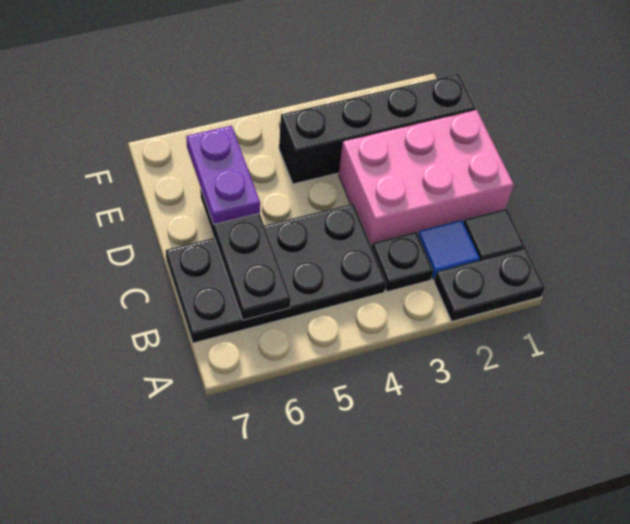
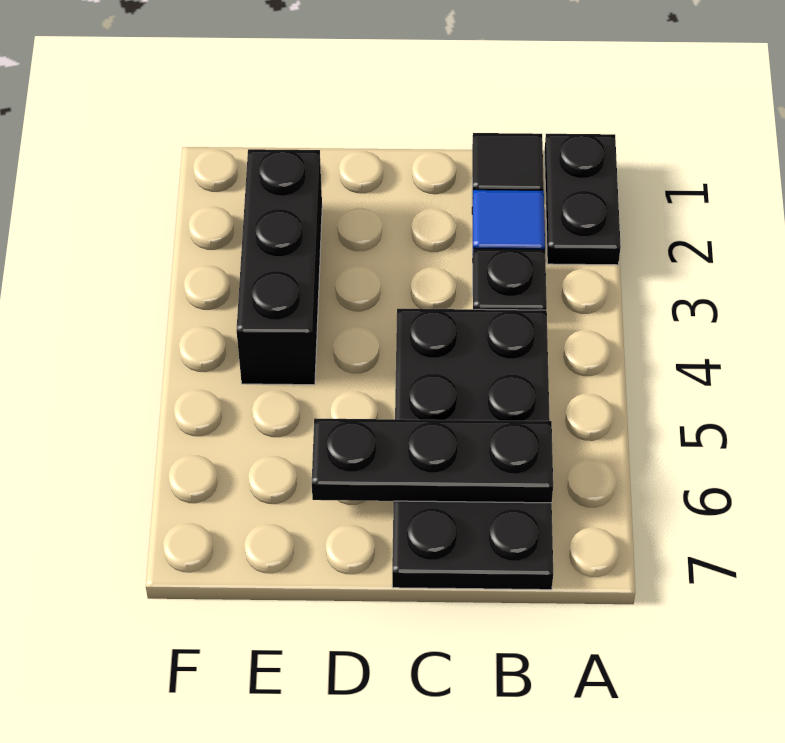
pink brick C1:D3 level 1 -> none
purple plate D6:E6 level 3 -> none
black brick E1:E4 level 1 -> black brick E2:E4 level 1

